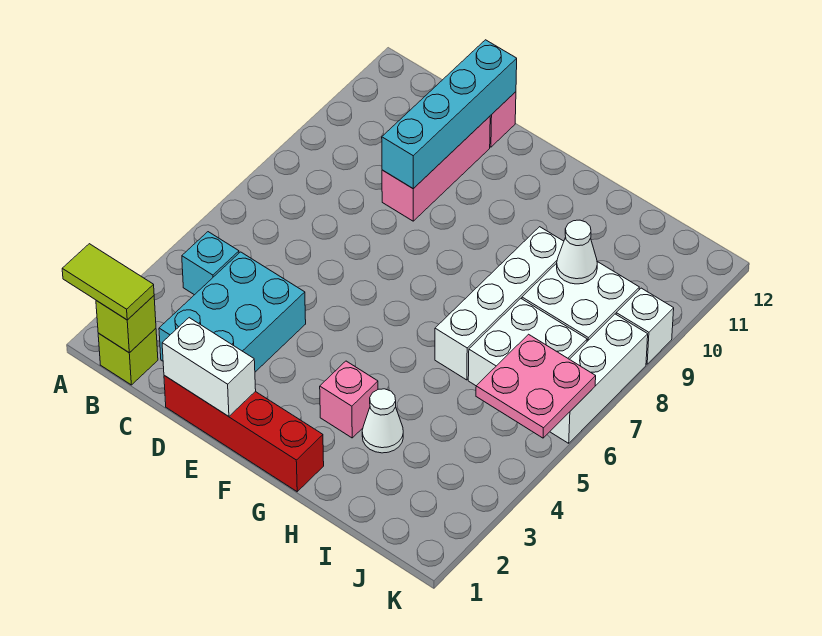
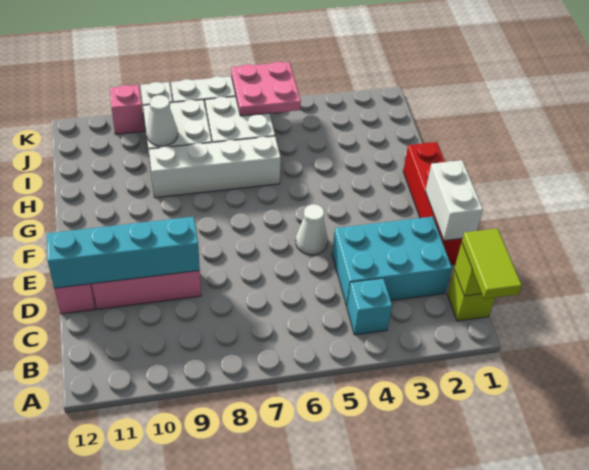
pink brick G3 level 1 -> pink brick K10 level 1
white cone H3 level 1 -> white cone E5 level 1

